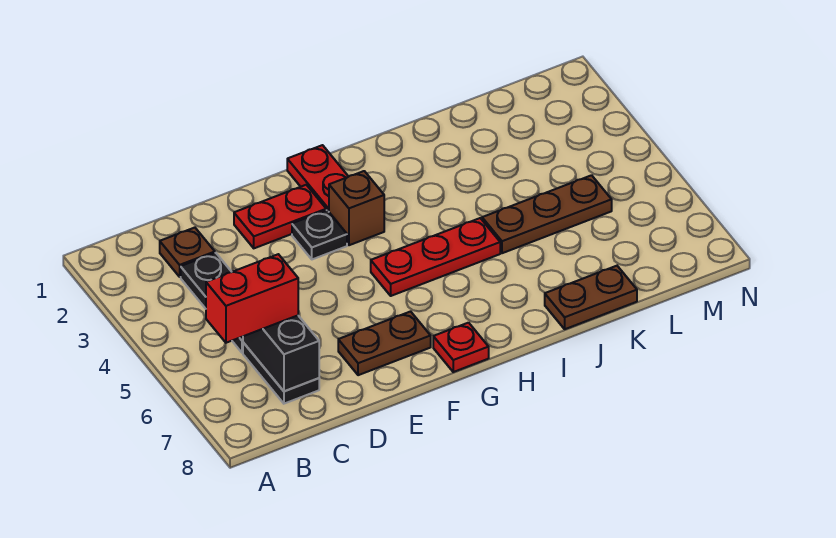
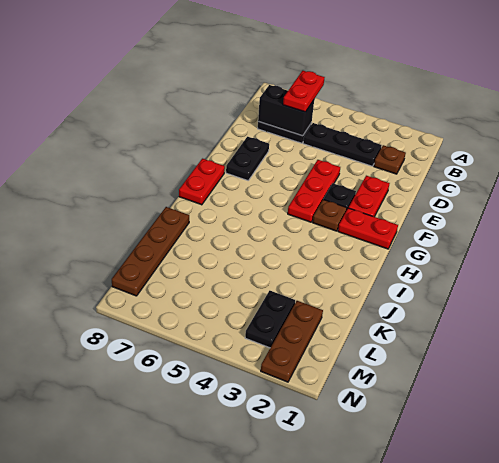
red brick B6:C6 level 3 -> red plate B6:C6 level 3
brown plate E7:F7 level 1 -> black plate E7:F7 level 1
brown brick G3 level 1 -> brown plate G3 level 1
red plate G5:I5 level 1 -> red plate E4:G4 level 1
red plate G8 level 1 -> red plate G8:H8 level 1
brown plate J5:L5 level 1 -> brown plate L2:N2 level 1
brown plate J8:K8 level 1 -> brown plate J8:M8 level 1
none -> black plate L3:M3 level 1

